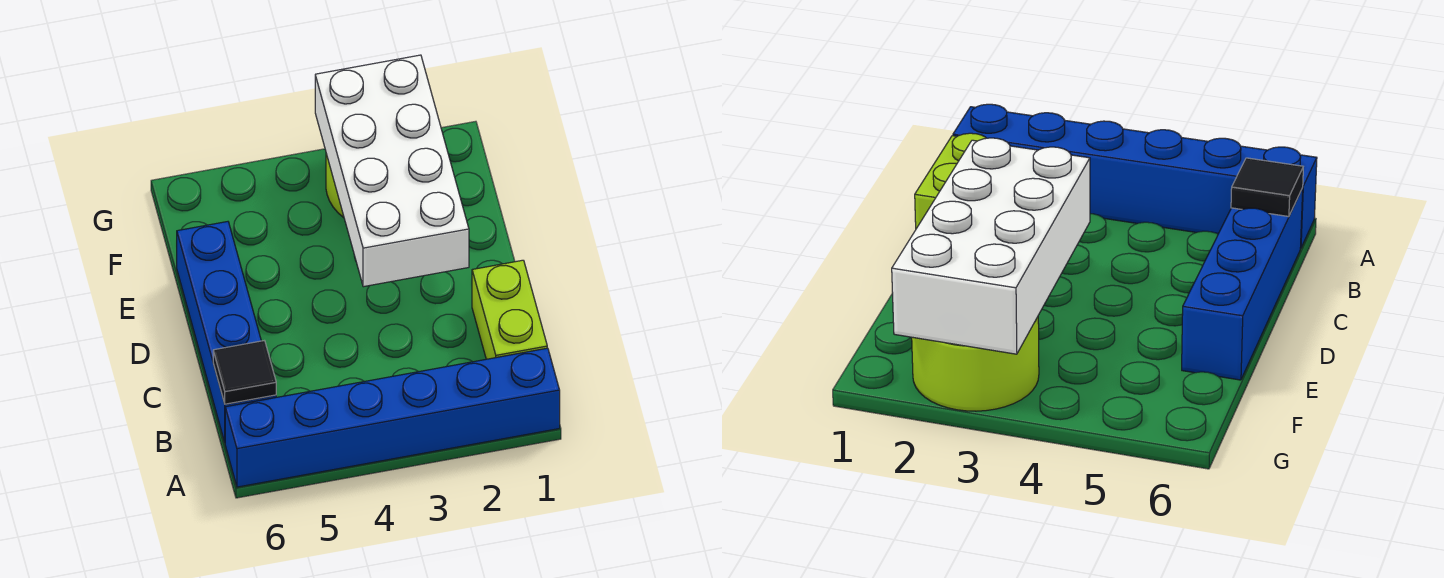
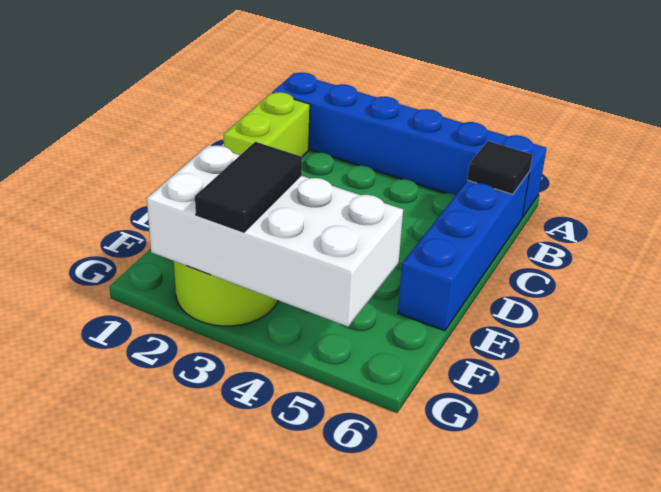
white brick D2:G3 level 2 -> white brick F2:G5 level 2
none -> black tile F3:G3 level 3

